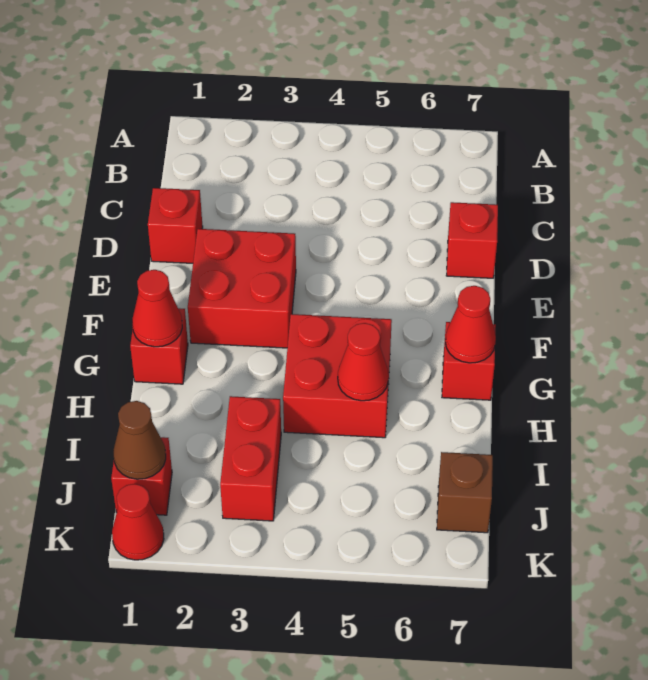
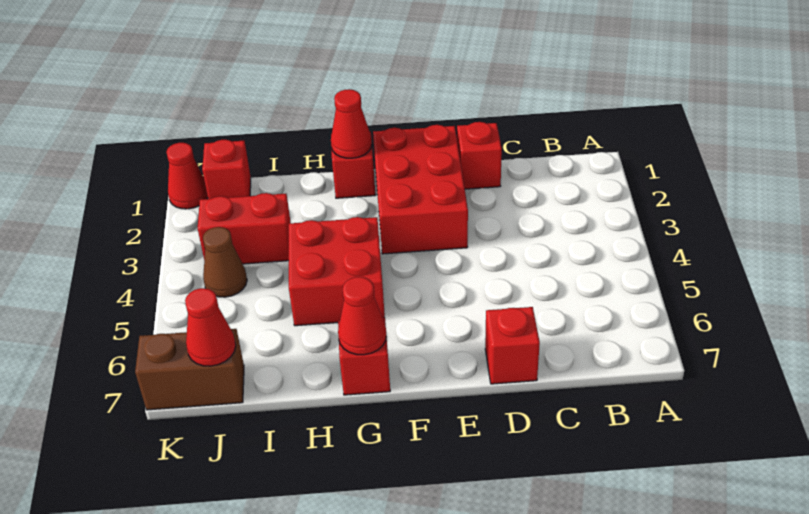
red brick E2:F3 level 1 -> red brick E1:F3 level 1
red cone H5 level 2 -> red cone J7 level 2
brown cone J1 level 2 -> brown cone J4 level 1
brown brick J7 level 1 -> brown brick J7:K7 level 1

